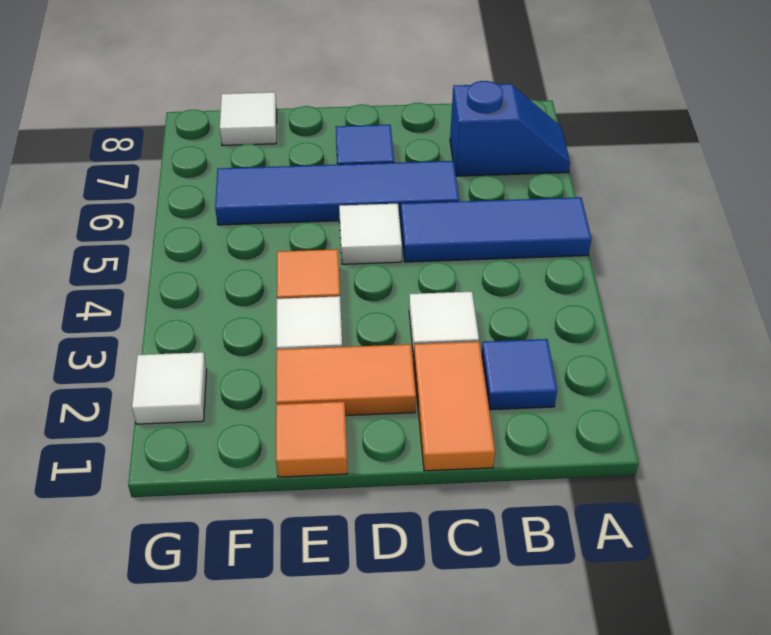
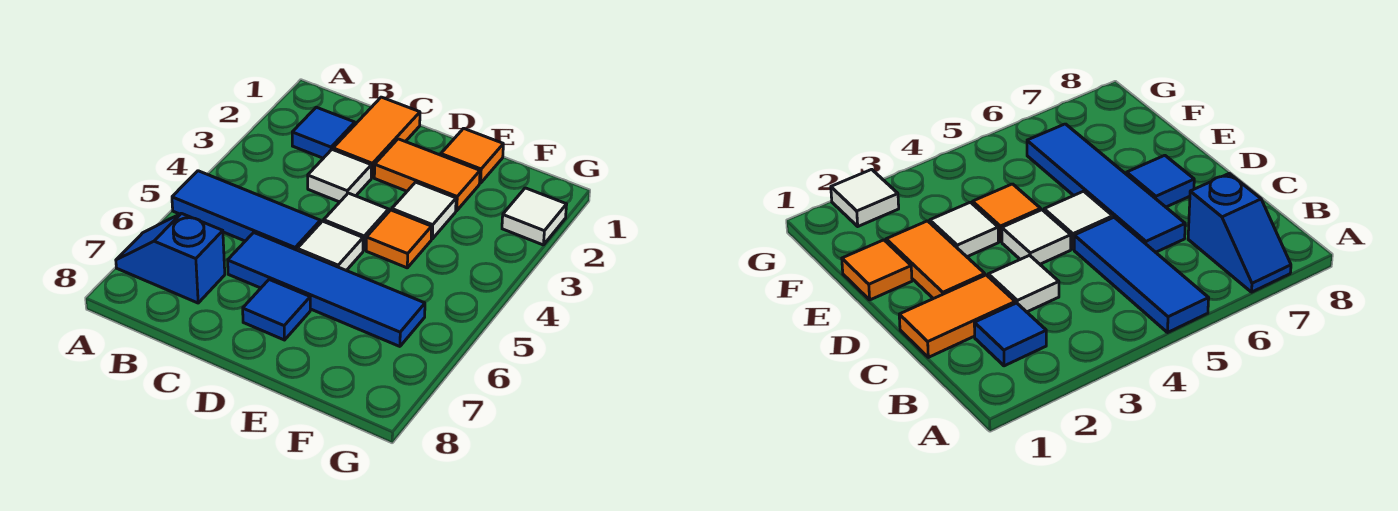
white tile F8 level 1 -> white tile D4 level 1

